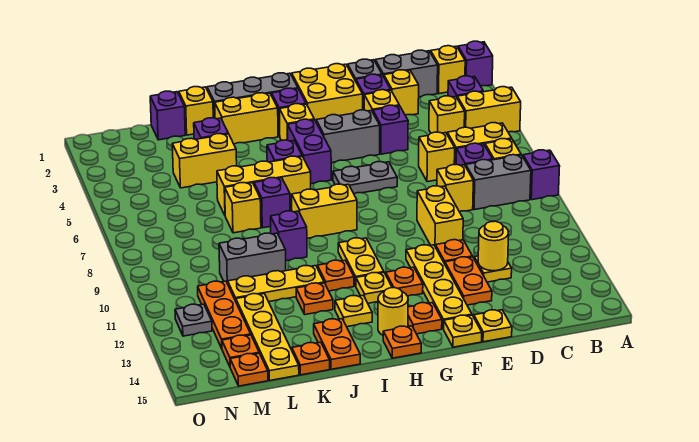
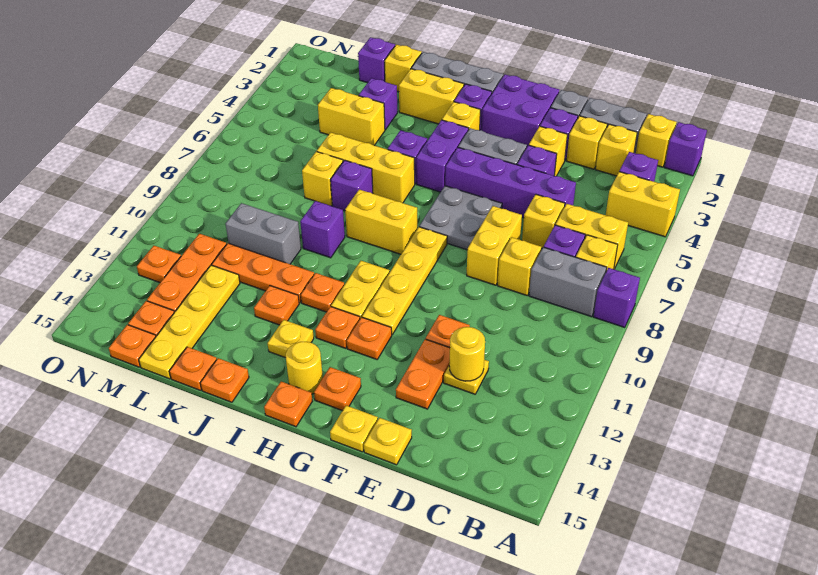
yellow brick C4 level 1 -> yellow brick C2 level 1
none -> purple brick D5:G5 level 1
yellow brick E9:E10 level 1 -> yellow brick E7:E8 level 1
yellow brick F1:G2 level 1 -> purple brick F1:G2 level 1
grey plate F6:G6 level 1 -> grey plate F6:G7 level 1
yellow plate F11:F14 level 1 -> yellow plate G8:G11 level 1
yellow plate H12 level 1 -> orange plate H12 level 1
yellow plate J11:L11 level 1 -> orange plate J11:L11 level 1
orange plate J14:J15 level 1 -> orange plate J15 level 1
grey plate N12 level 1 -> orange plate N12 level 1

